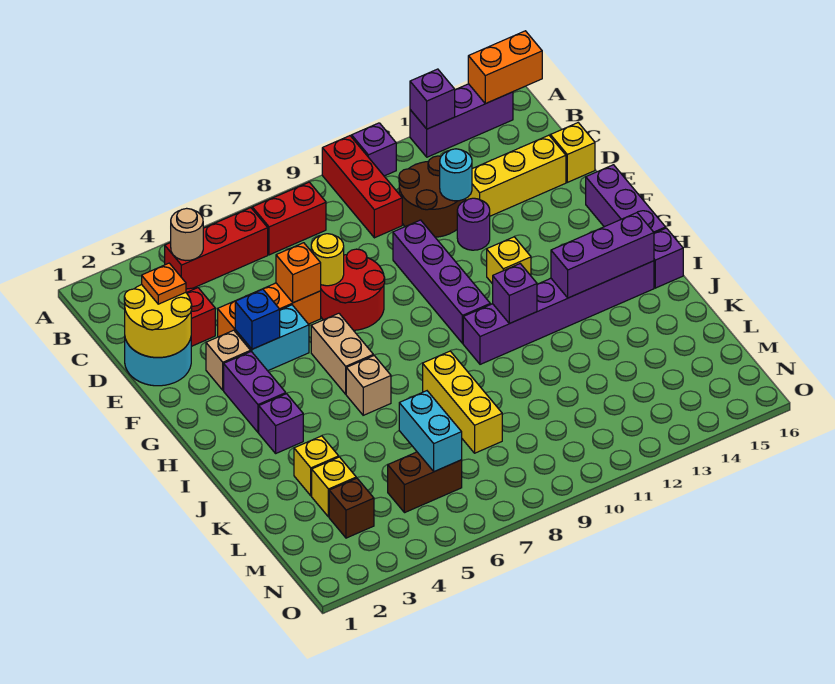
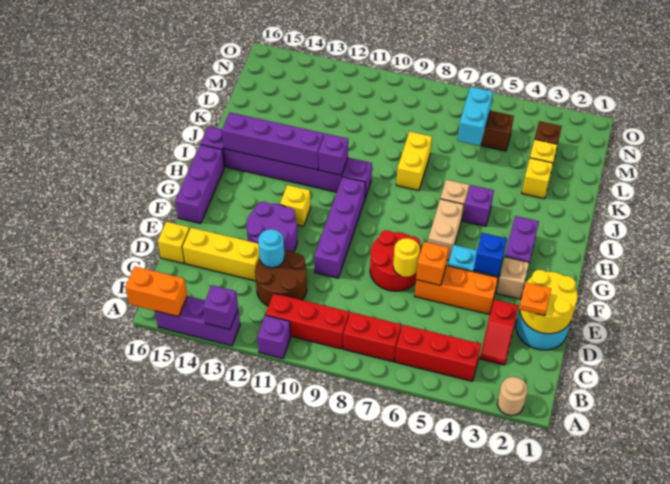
red brick A10:C10 level 1 -> red brick B9:B11 level 1
tan round brick B4 level 2 -> tan round brick A2 level 1
purple round brick E12 level 1 -> purple round brick E12:F13 level 1
purple brick I3 level 1 -> purple brick I5 level 1
purple brick I13:I15 level 2 -> purple brick I12:I15 level 2
yellow brick J8:L8 level 1 -> yellow brick J8:K8 level 1

